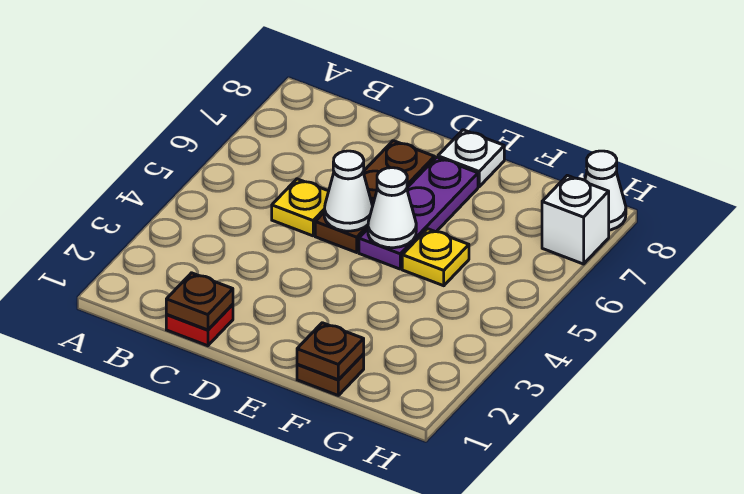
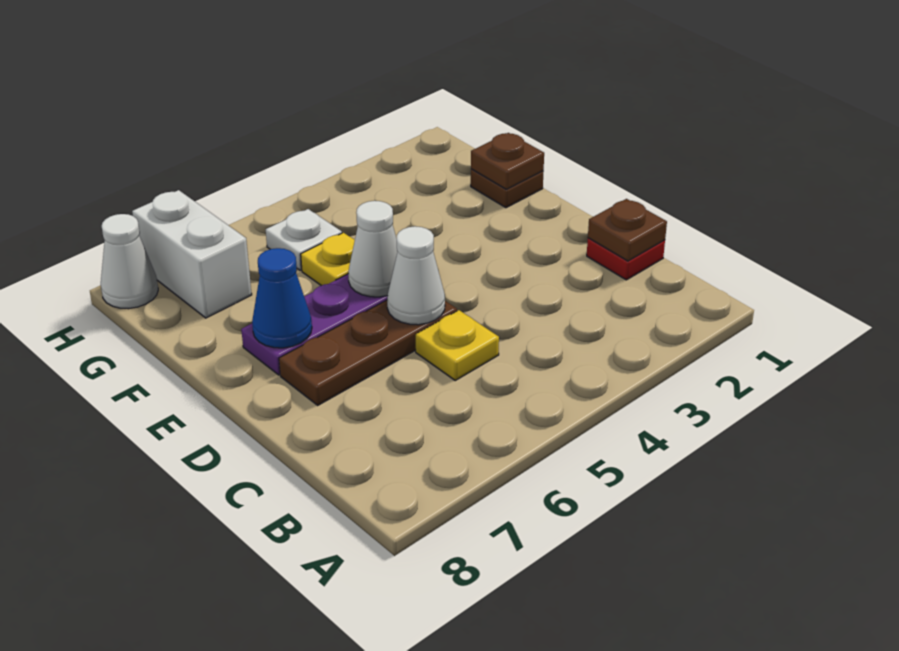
none -> blue cone E7 level 2
white plate E8 level 1 -> white plate G5 level 1
white brick H7 level 1 -> white brick G7:H7 level 1

